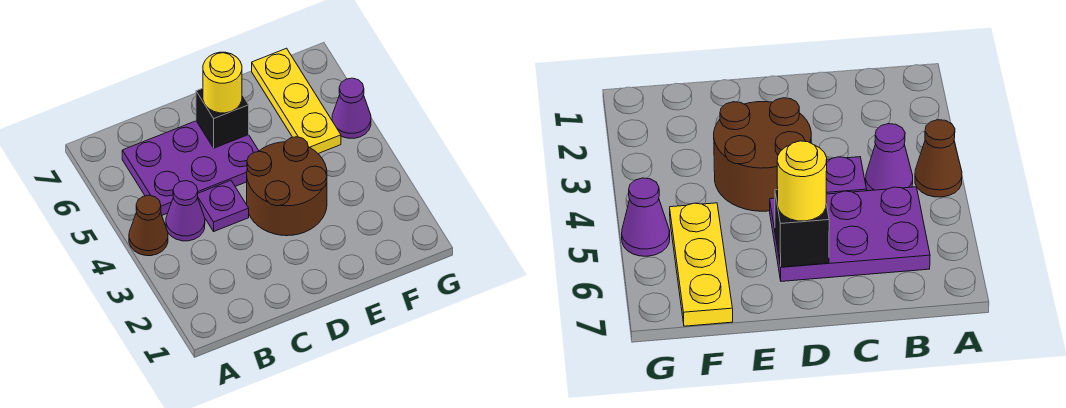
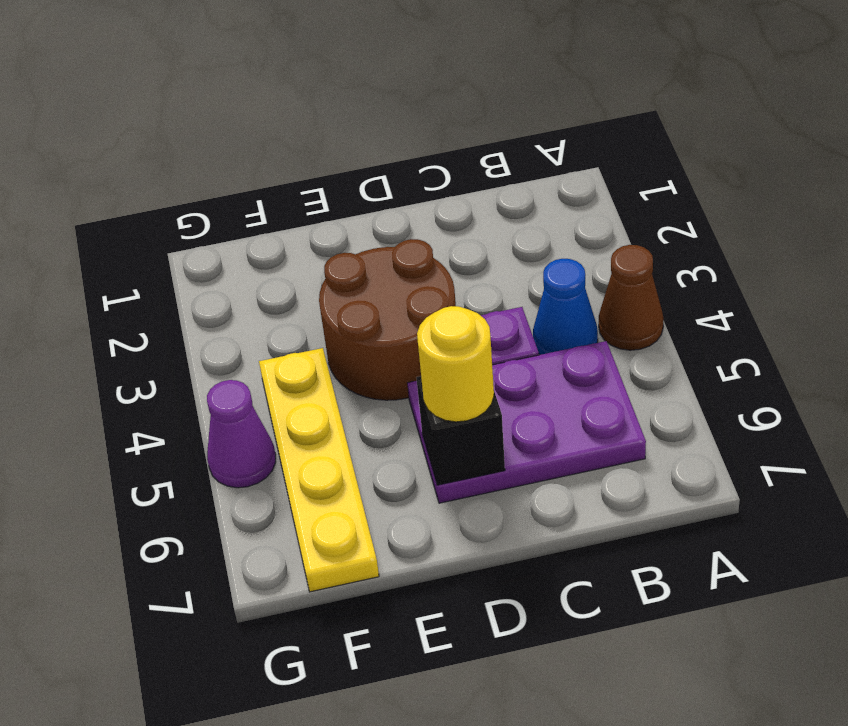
purple cone B4 level 1 -> blue cone B4 level 1
yellow plate F5:F7 level 1 -> yellow plate F4:F7 level 1

